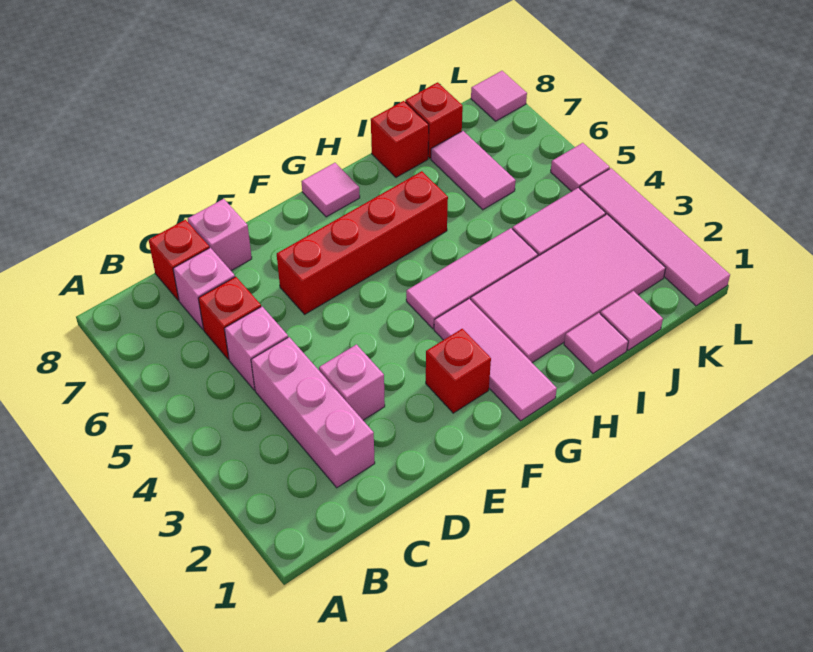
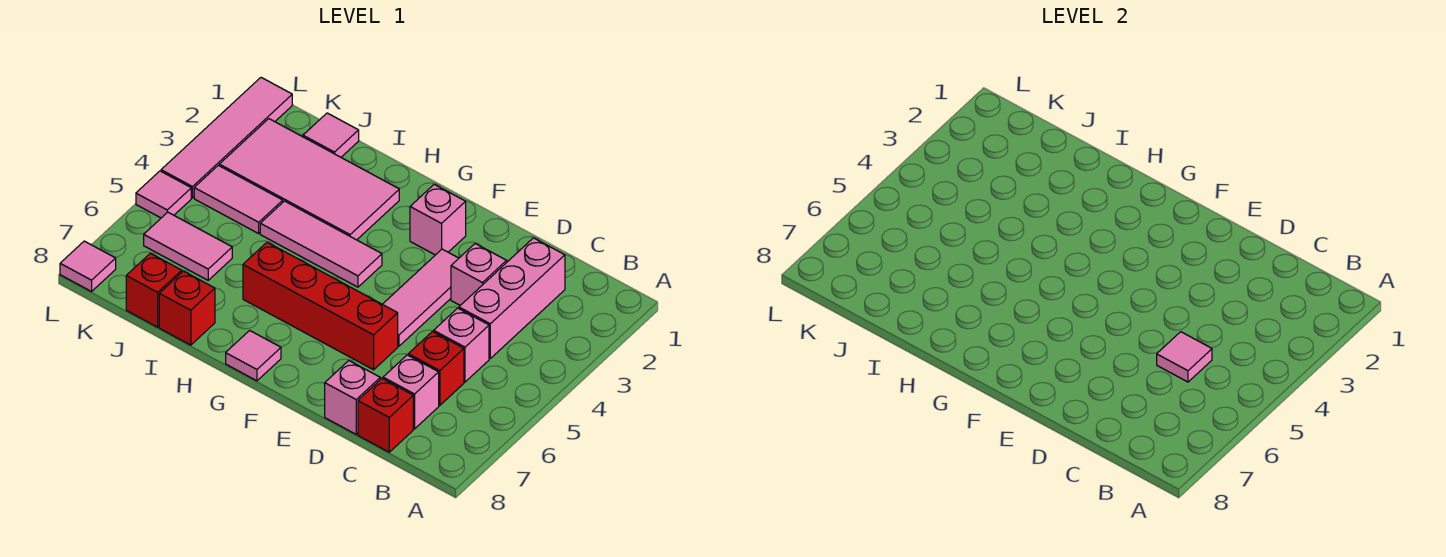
red brick F2 level 1 -> pink brick F2 level 1
pink tile G1:G3 level 1 -> pink tile E3:E5 level 1
pink tile I1 level 1 -> pink tile C5 level 2
pink tile J6:J7 level 1 -> pink tile J6:K6 level 1

